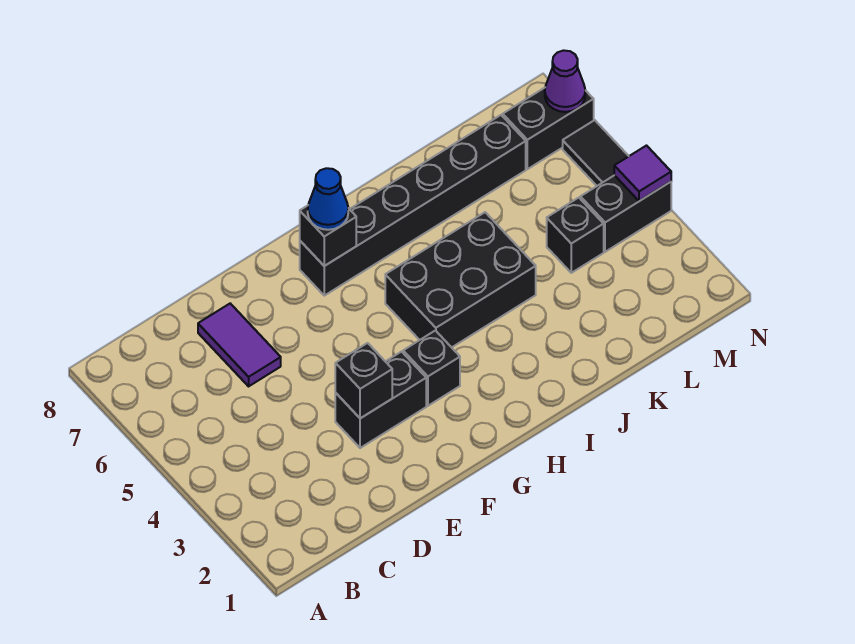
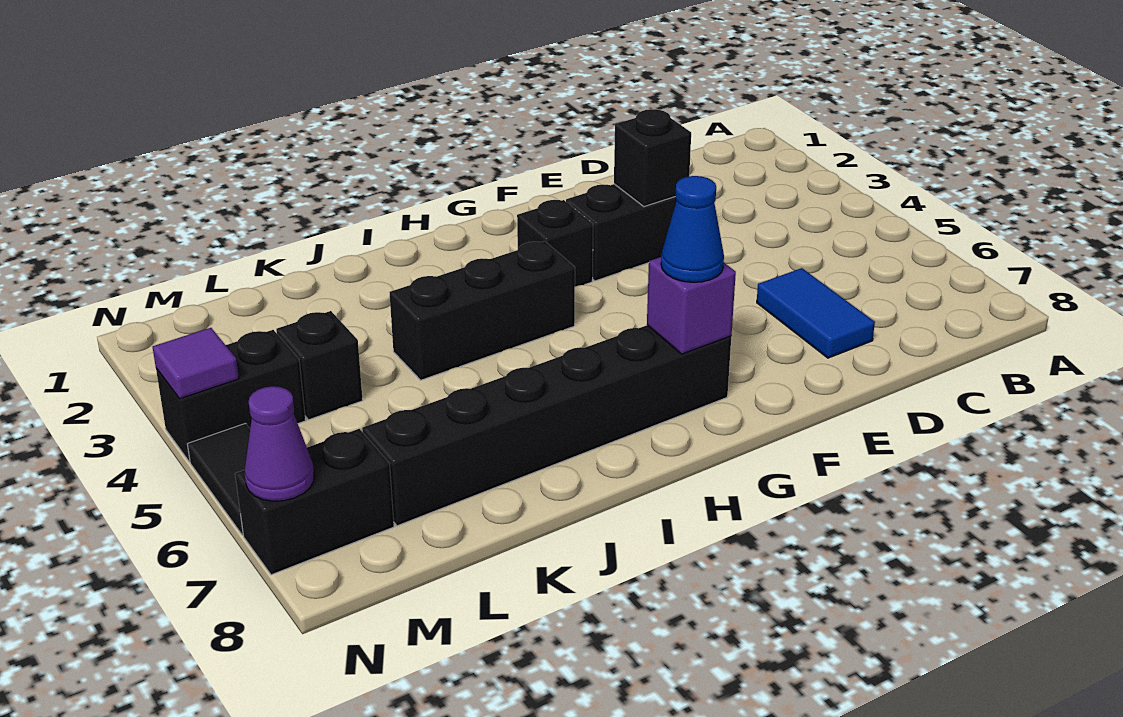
purple tile D6:D7 level 1 -> blue tile D6:D7 level 1
black brick G7 level 2 -> purple brick G7 level 2
black brick H4:J5 level 1 -> black brick H4:J4 level 1

